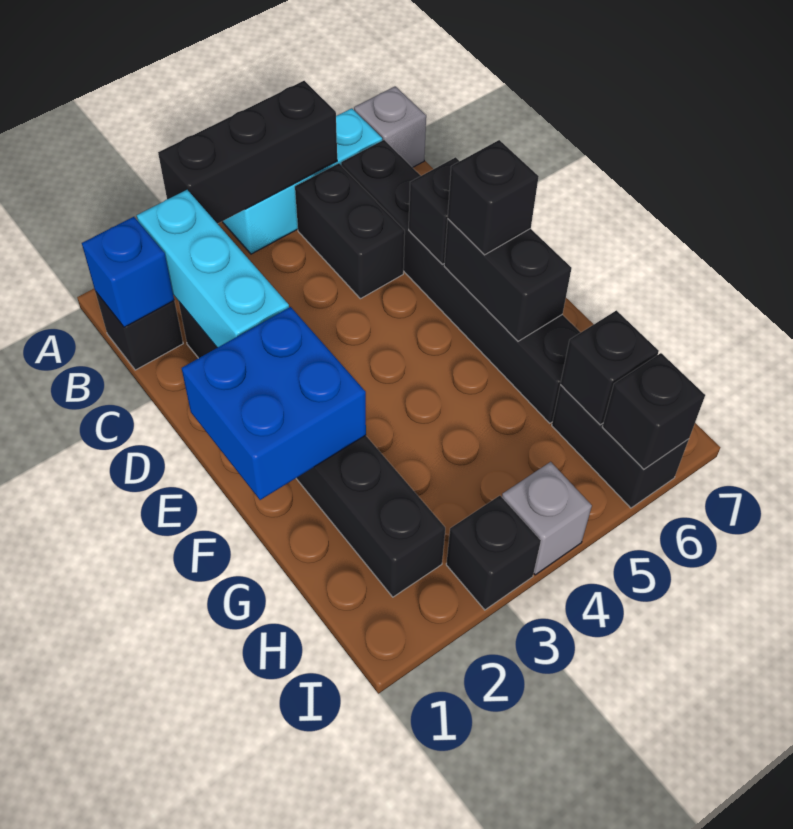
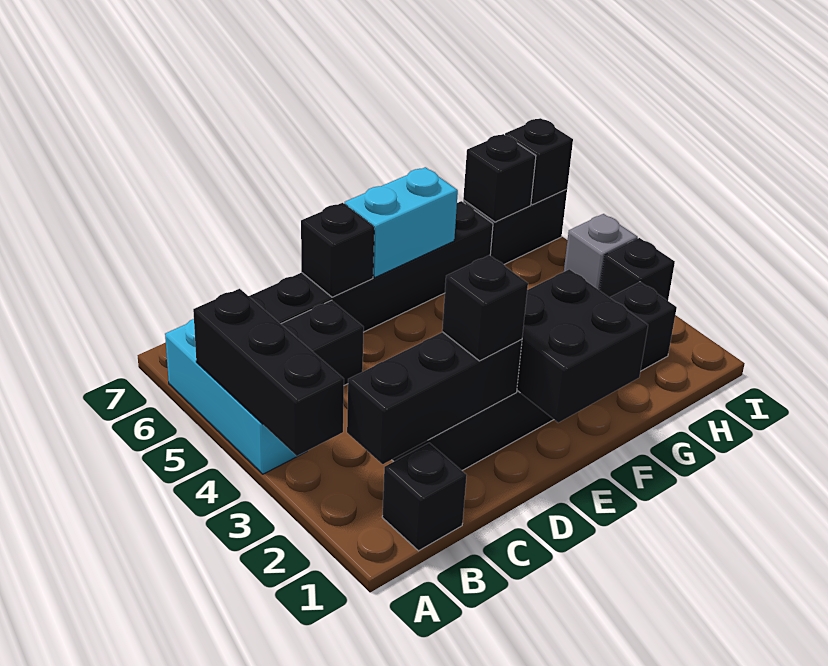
grey brick A7 level 1 -> none
blue brick B1 level 2 -> none
cyan brick B2:D2 level 2 -> black brick B2:D2 level 2
blue brick E1:F2 level 2 -> black brick E1:F2 level 2
black brick E6:F6 level 2 -> cyan brick E6:F6 level 2
black brick E6 level 3 -> black brick D2 level 3

